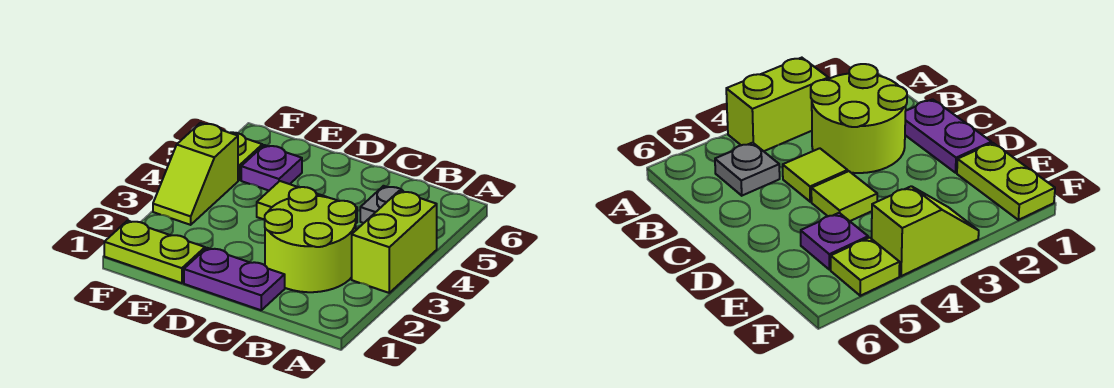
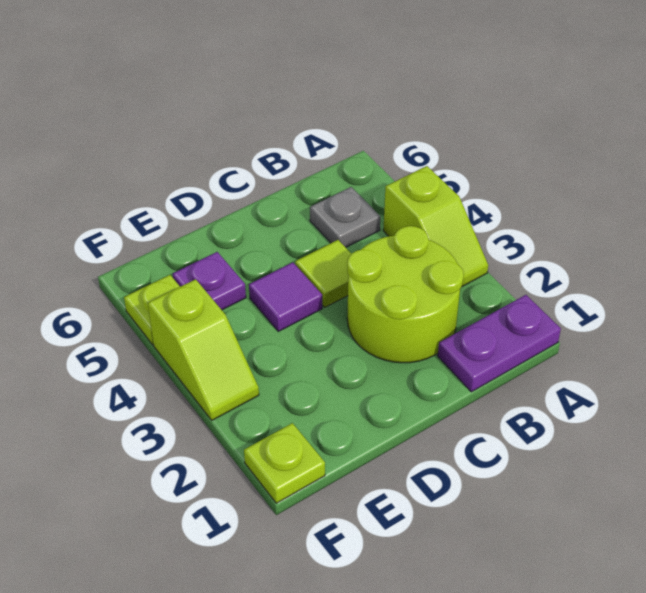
lime brick A3:A4 level 1 -> lime slope A3:A4 level 1 top 4
purple plate C1:D1 level 1 -> purple plate A1:B1 level 1
lime tile D4 level 1 -> purple tile D4 level 1
lime plate E1:F1 level 1 -> lime plate F1 level 1

